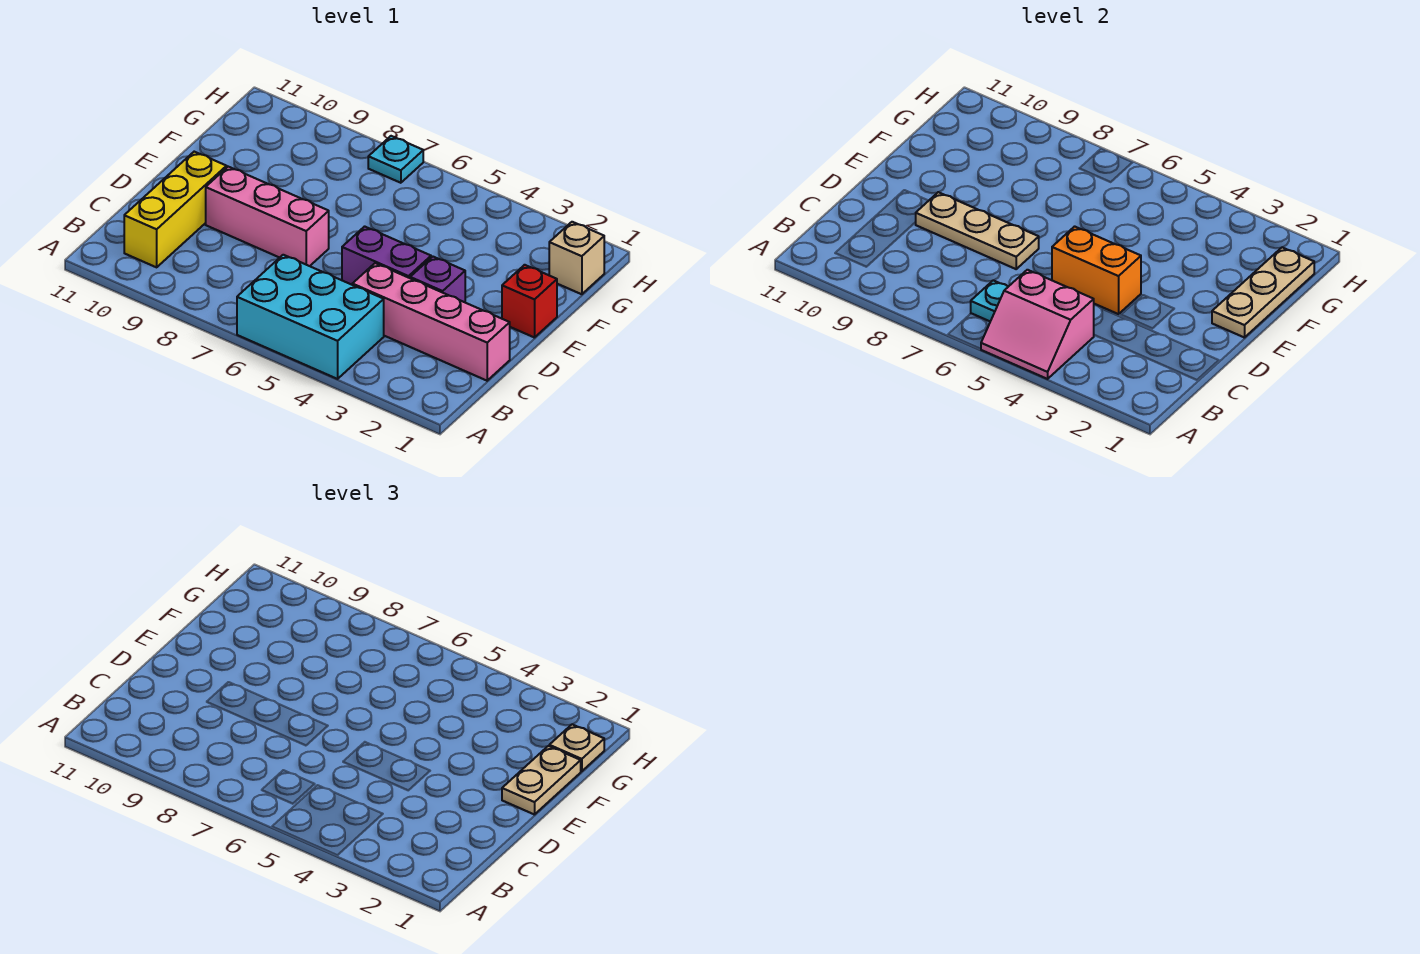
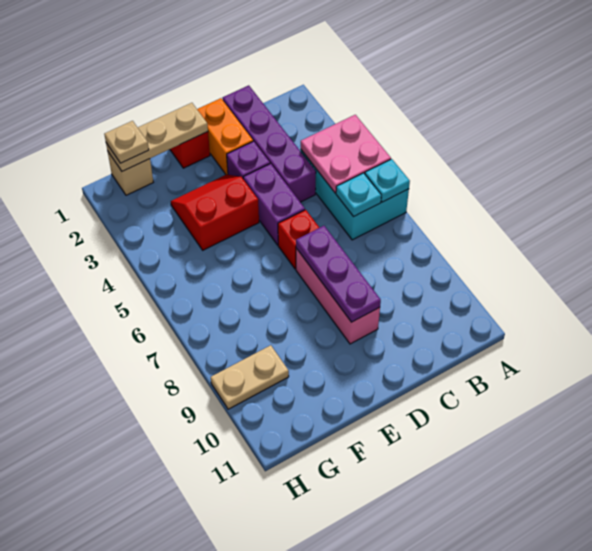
pink slope A4:B5 level 2 top B -> pink plate A4:B5 level 2
yellow brick B10:D10 level 1 -> none
pink brick C1:C4 level 1 -> purple brick C1:C4 level 1
orange brick D4:D5 level 2 -> orange brick D1:D2 level 1
none -> red brick D6 level 1
tan plate D7:D9 level 2 -> purple plate D7:D9 level 2
tan plate E1:F1 level 3 -> tan plate G9:H9 level 1
none -> red slope E3:F4 level 1 top 4
cyan plate H7 level 1 -> cyan plate A6 level 2

